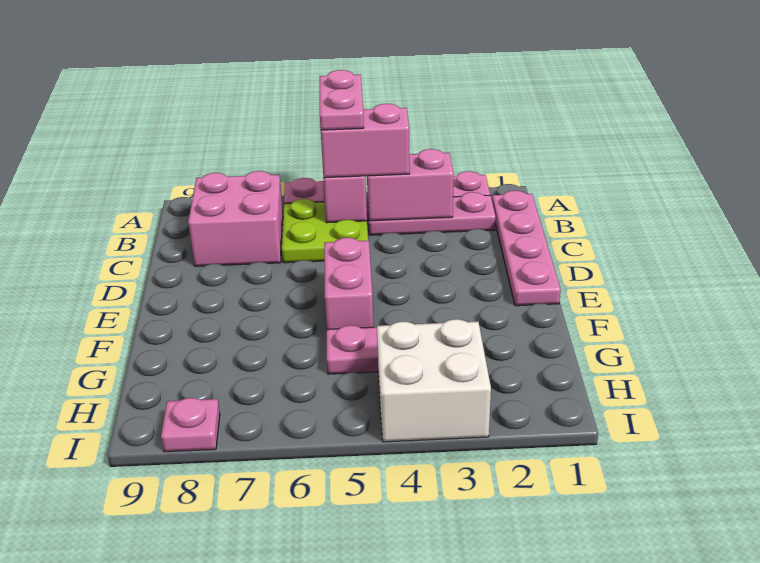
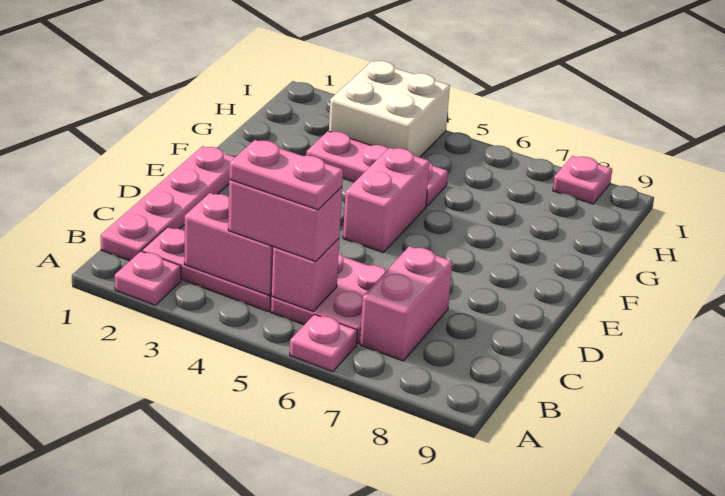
pink plate A5:B5 level 4 -> pink plate B4:B5 level 4
lime plate B5:C6 level 1 -> pink plate B5:C6 level 1
pink brick B7:C8 level 1 -> pink brick B7:C7 level 1

